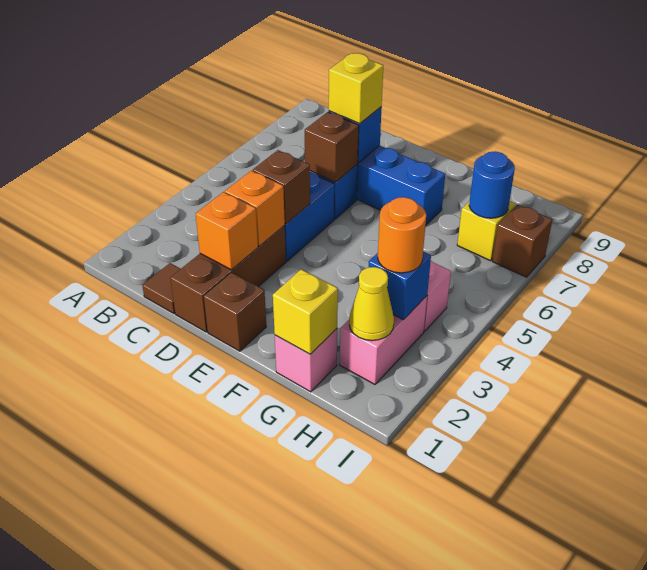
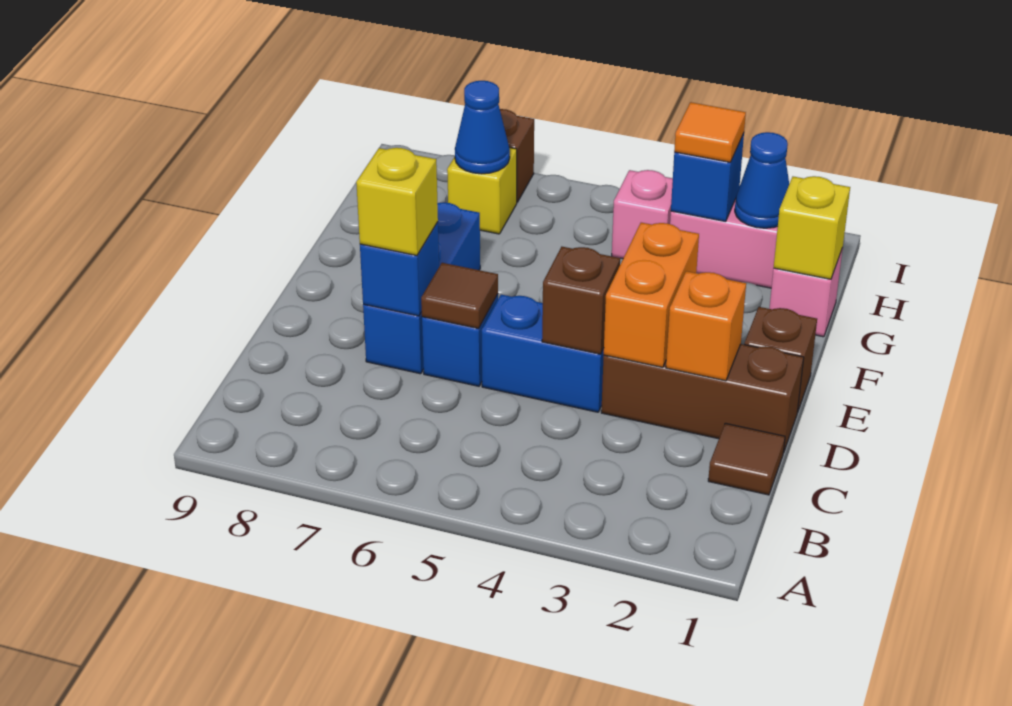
orange brick D3 level 2 -> orange brick D3:E3 level 2
brown brick D6 level 2 -> brown tile D6 level 2
yellow cone H2 level 2 -> blue cone H2 level 2
orange round brick H3 level 3 -> orange tile H3 level 3
blue round brick H7 level 2 -> blue cone H7 level 2

